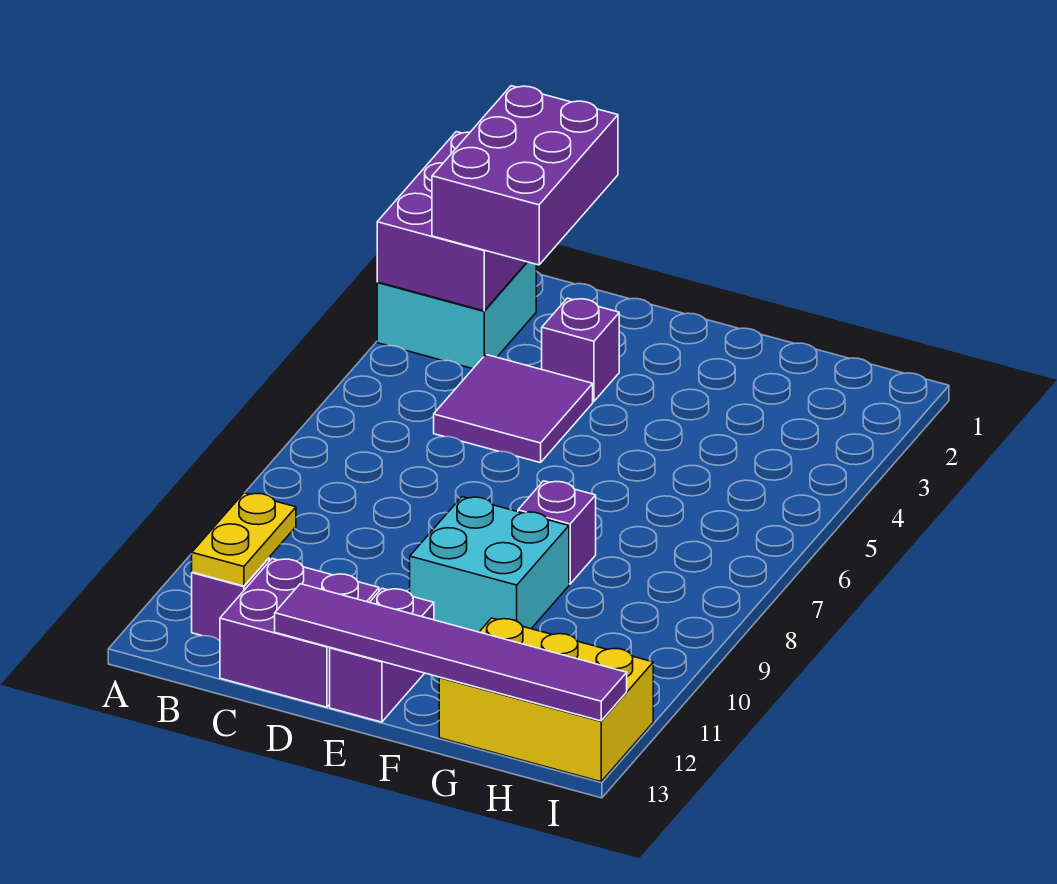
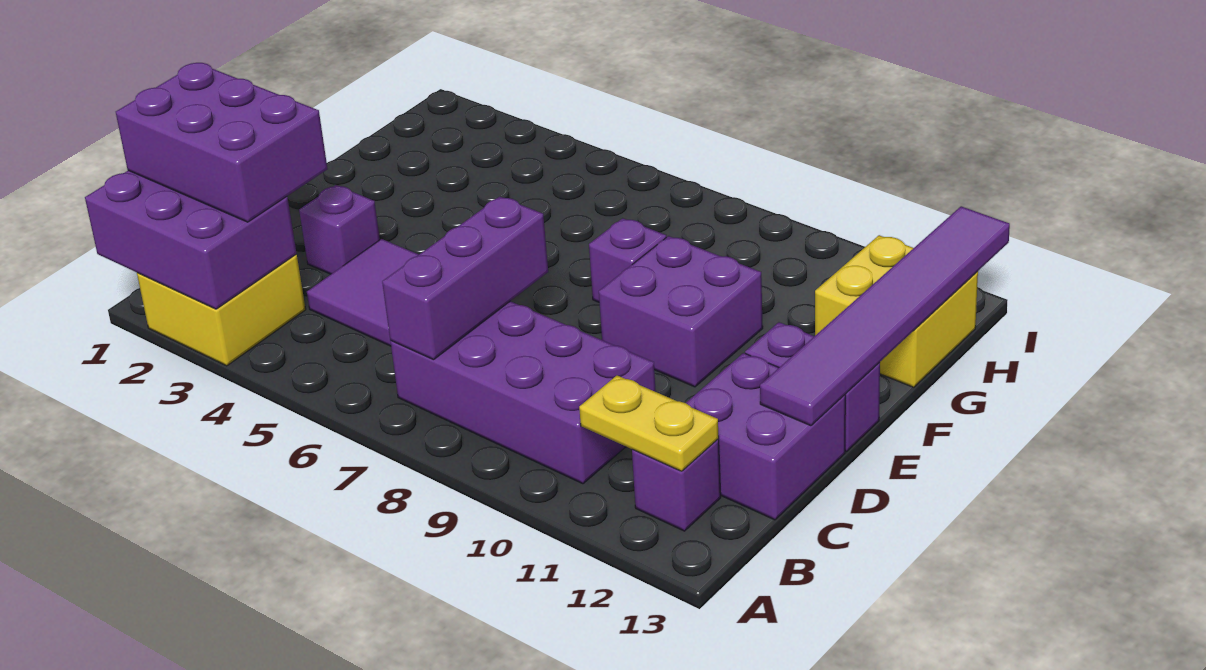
cyan brick A2:B3 level 1 -> yellow brick A2:B3 level 1
none -> purple brick B7:C10 level 1
none -> purple brick B7:D7 level 2
cyan brick E9:F10 level 1 -> purple brick E9:F10 level 1
yellow brick G12:I13 level 1 -> yellow brick G12:H13 level 1

